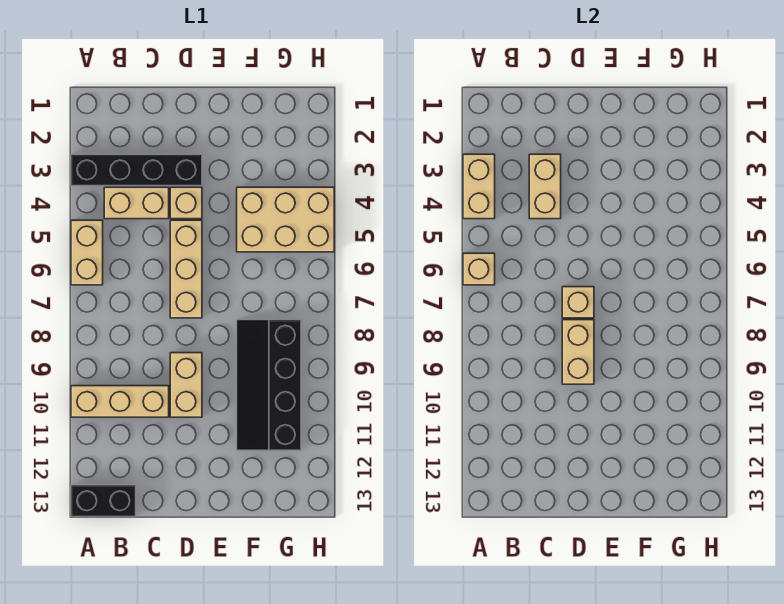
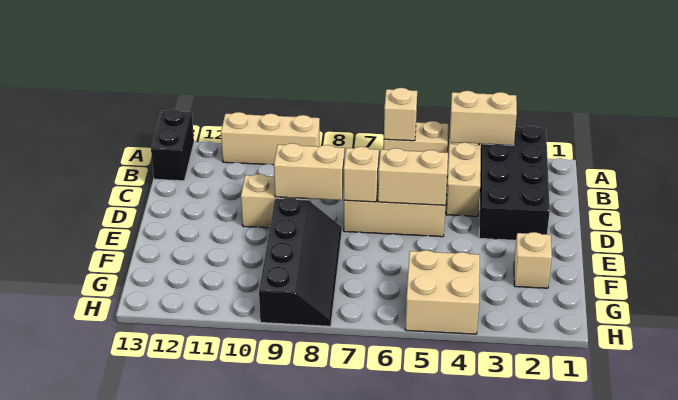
black brick A3:D3 level 1 -> black brick A2:D3 level 1
tan brick A10:C10 level 1 -> tan brick A9:A11 level 1
tan brick C3:C4 level 2 -> tan brick D5:D6 level 2
tan brick D4 level 1 -> tan brick F2 level 1
tan brick F4:H5 level 1 -> tan brick G4:H5 level 1
black slope F8:G11 level 1 top G -> black slope E8:H9 level 1 top 9

